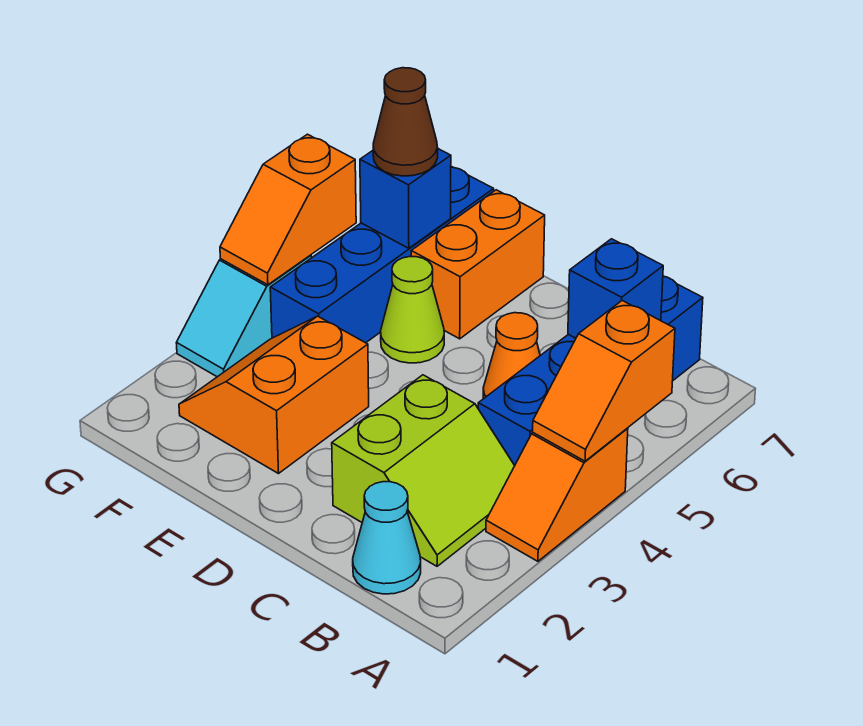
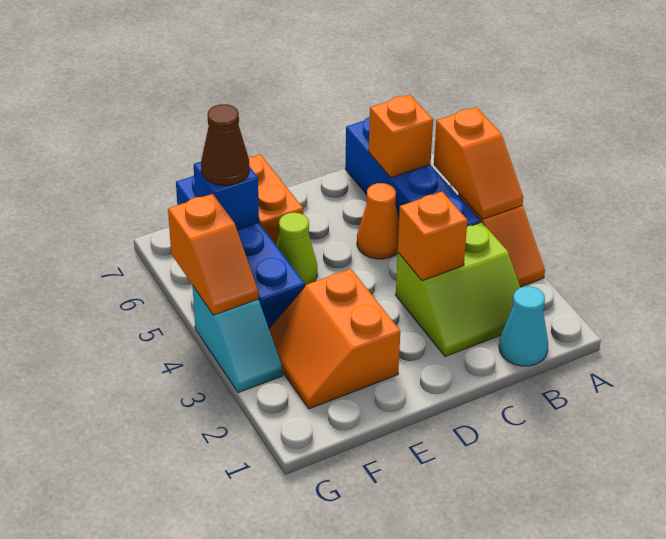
lime slope B2:C3 level 1 top C -> lime slope B2:C3 level 1 top 3
blue brick B6 level 2 -> orange brick B6 level 2
none -> orange brick C3 level 2

